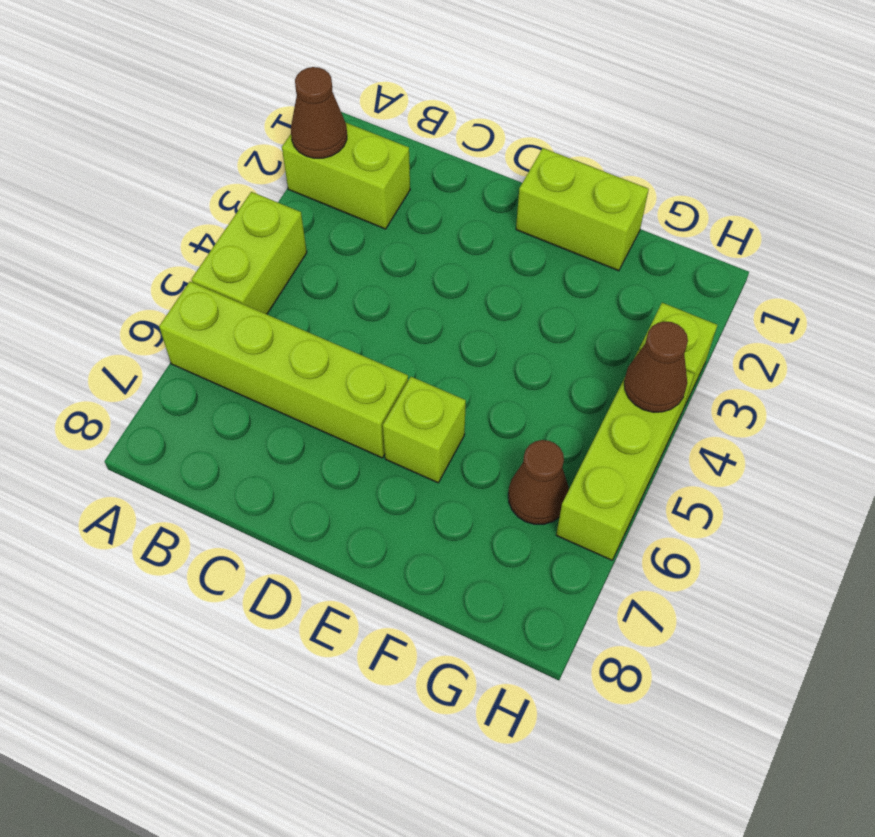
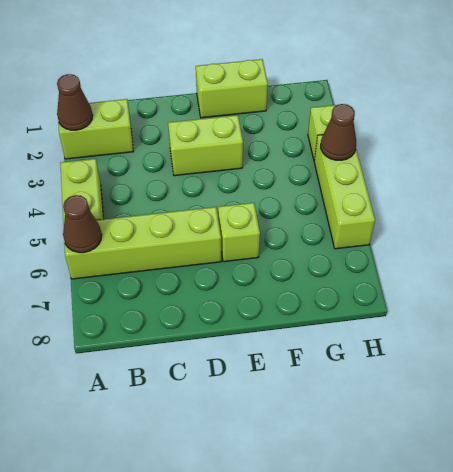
none -> lime brick D3:E3 level 1
brown cone G6 level 1 -> brown cone A6 level 2

